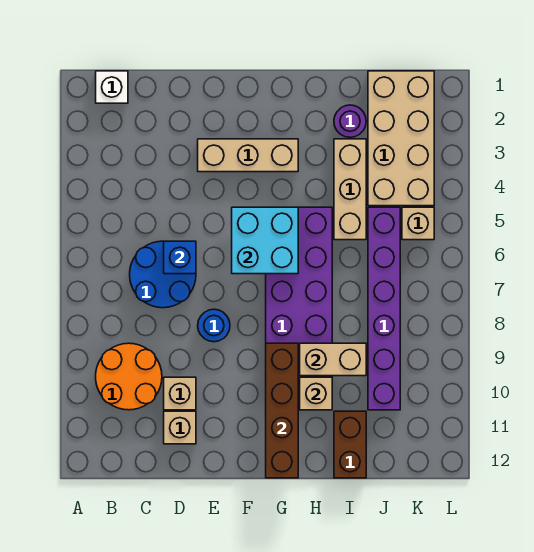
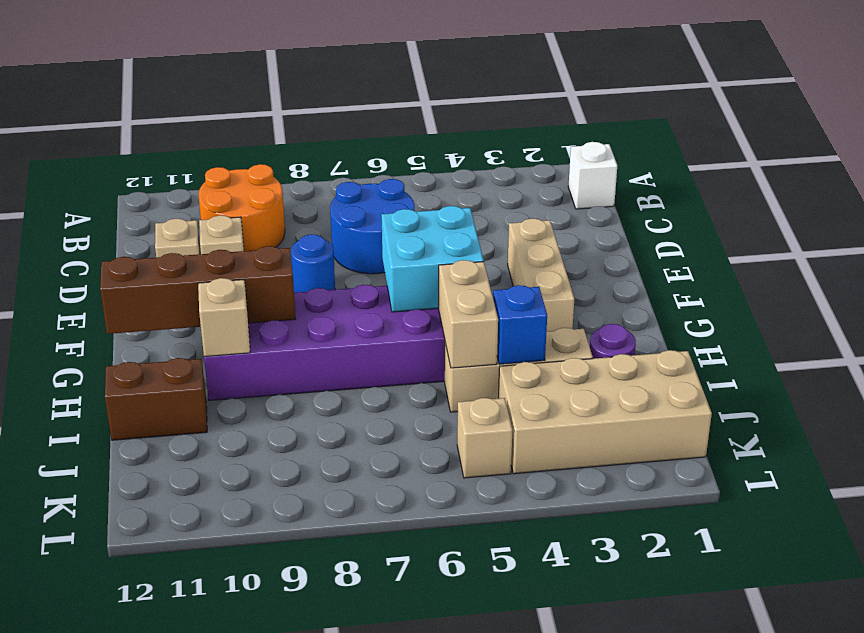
blue brick D6 level 2 -> blue brick I4 level 2
tan brick H9:I9 level 2 -> tan brick H5:I5 level 2
purple brick J5:J10 level 1 -> none

